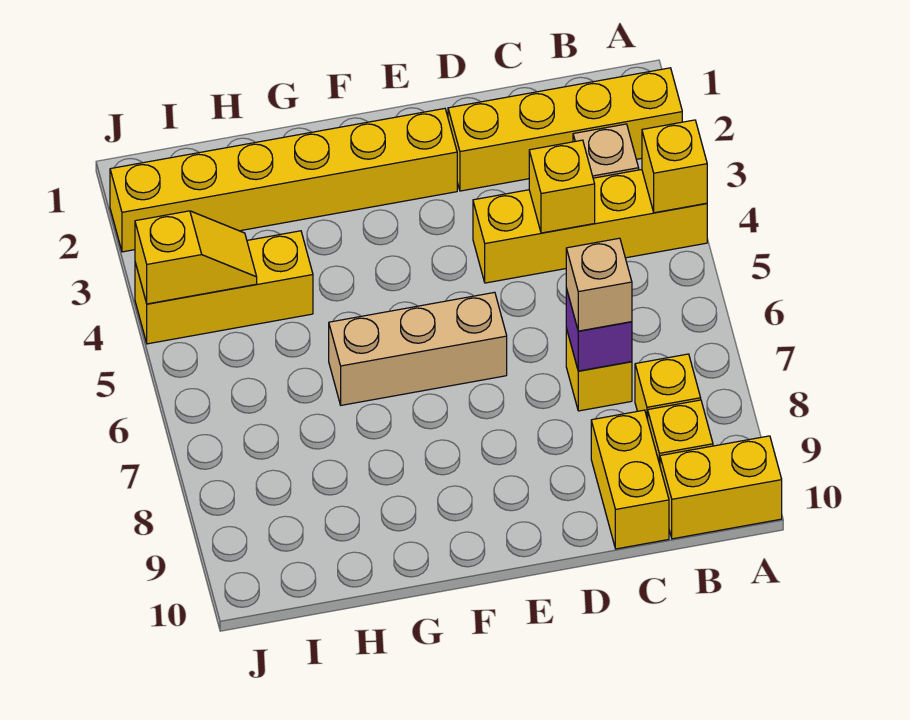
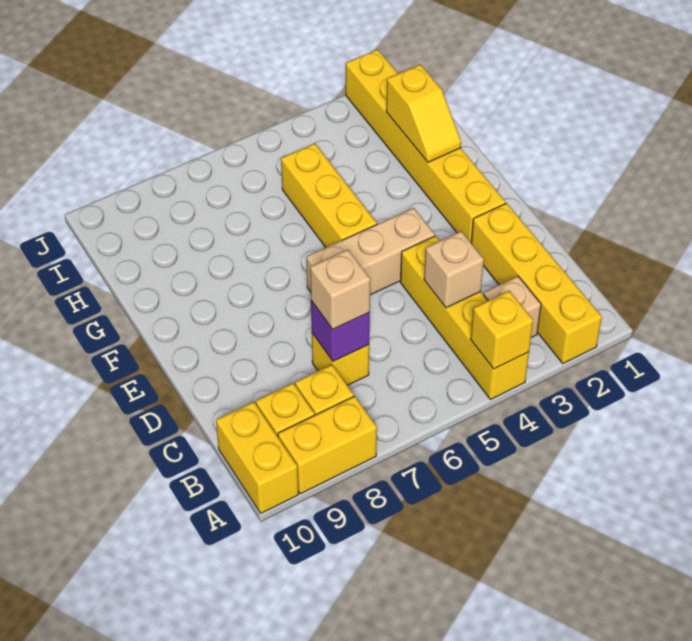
yellow brick C4 level 2 -> tan brick C4 level 2
yellow brick C9:C10 level 1 -> yellow brick A8:A9 level 1
tan brick E6:G6 level 1 -> tan brick E4:E6 level 1
yellow brick H4:J4 level 1 -> yellow brick F5:H5 level 1
yellow slope I4:J4 level 2 top J -> yellow slope G2:H2 level 2 top H

